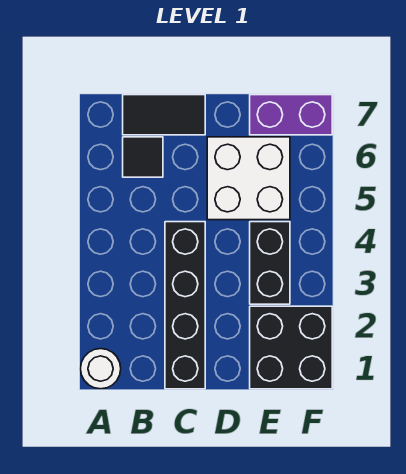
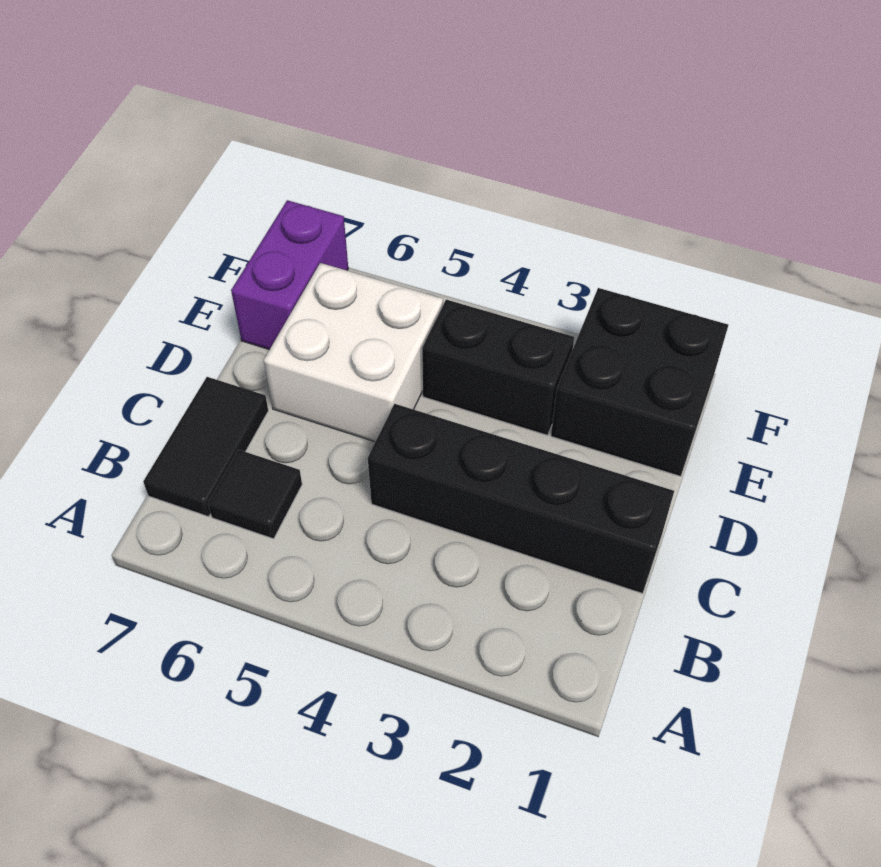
white round brick A1 level 1 -> none

